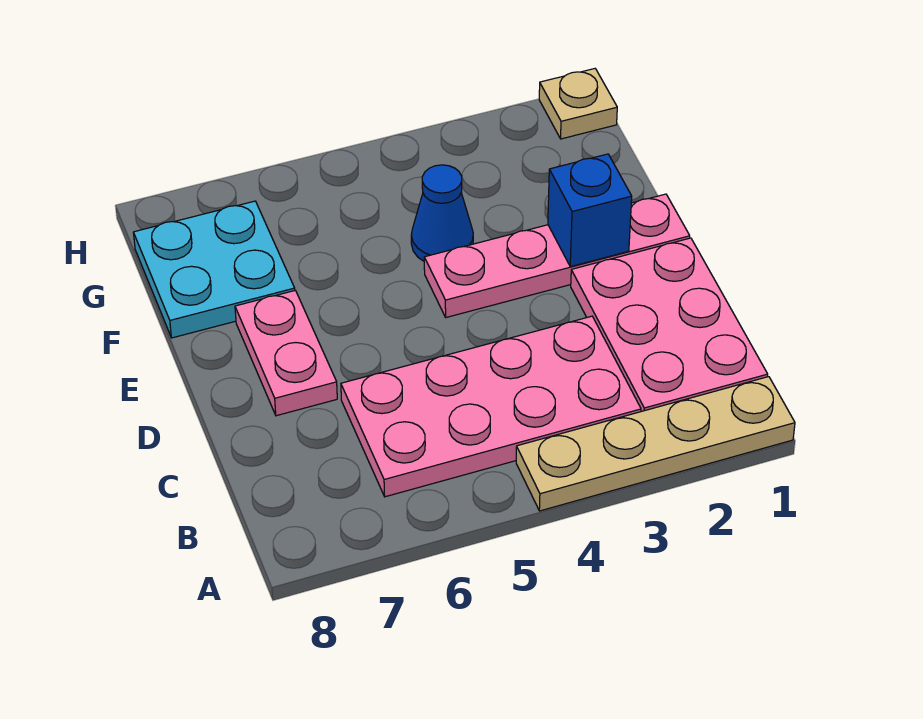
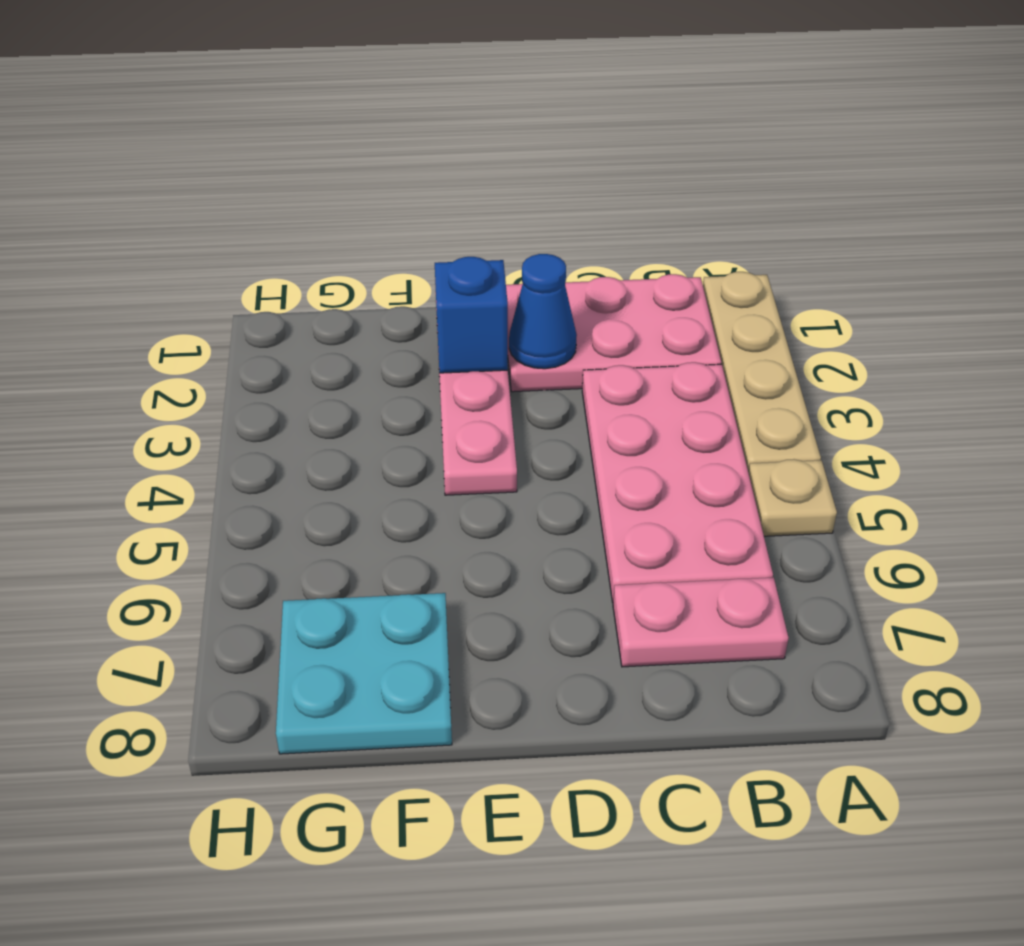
pink plate D7:E7 level 1 -> pink plate B7:C7 level 1
blue cone F4 level 1 -> blue cone D2 level 2
tan plate H1 level 1 -> tan plate A5 level 1

